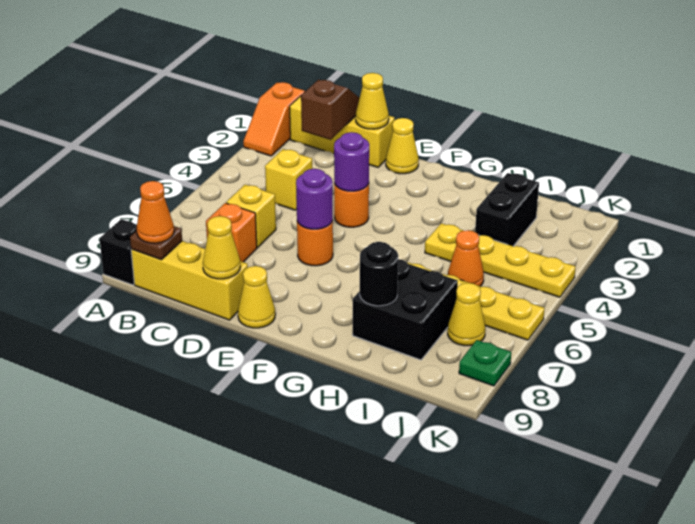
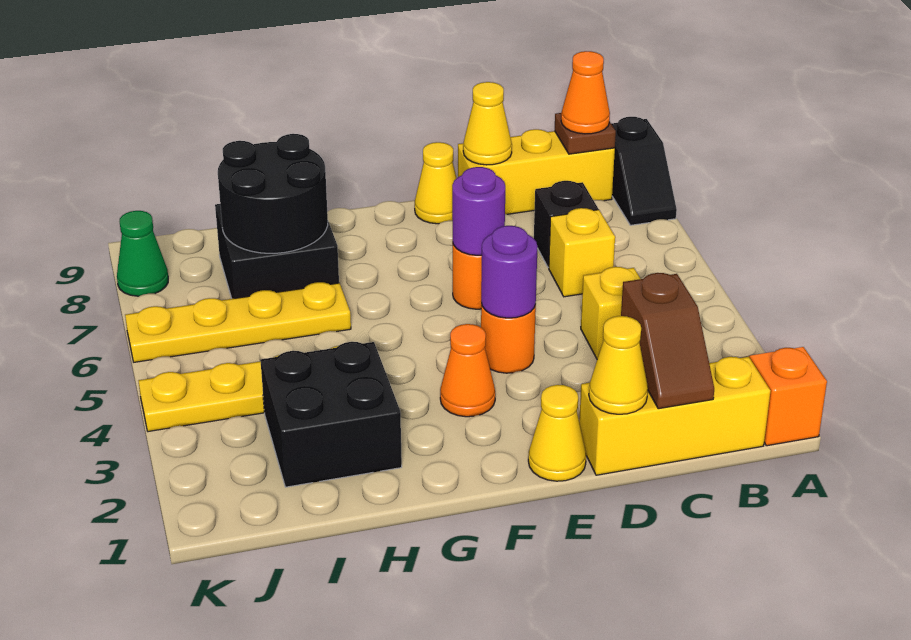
orange brick C7 level 1 -> black brick C7 level 1
black round brick H8 level 2 -> black round brick H7:I8 level 2
black brick I2:I3 level 1 -> black brick H2:I3 level 1
orange cone I5 level 1 -> orange cone F3 level 1
yellow cone J7 level 1 -> none
green plate K8 level 1 -> green cone K8 level 1

